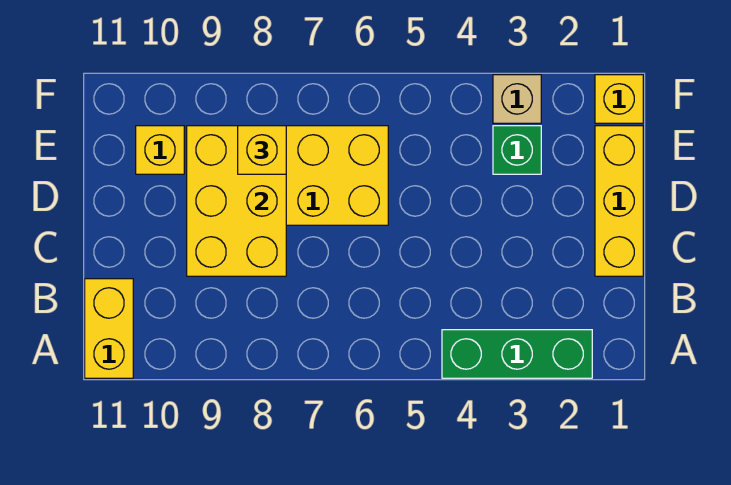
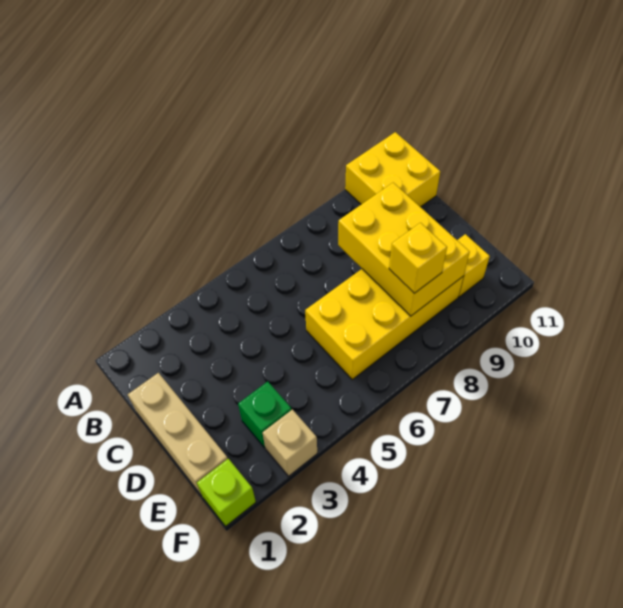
green brick A2:A4 level 1 -> none
yellow brick A11:B11 level 1 -> yellow brick A10:B11 level 1
yellow brick C1:E1 level 1 -> tan brick C1:E1 level 1
yellow brick F1 level 1 -> lime brick F1 level 1

